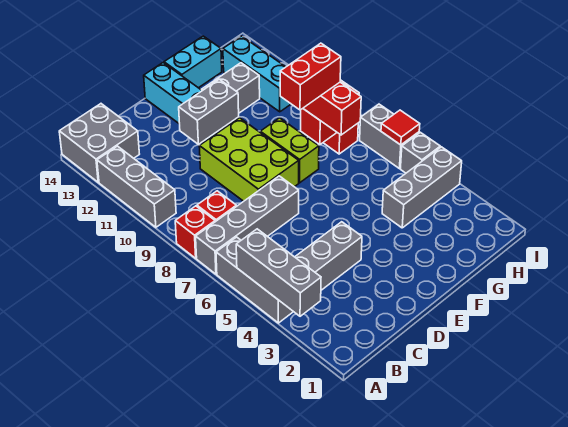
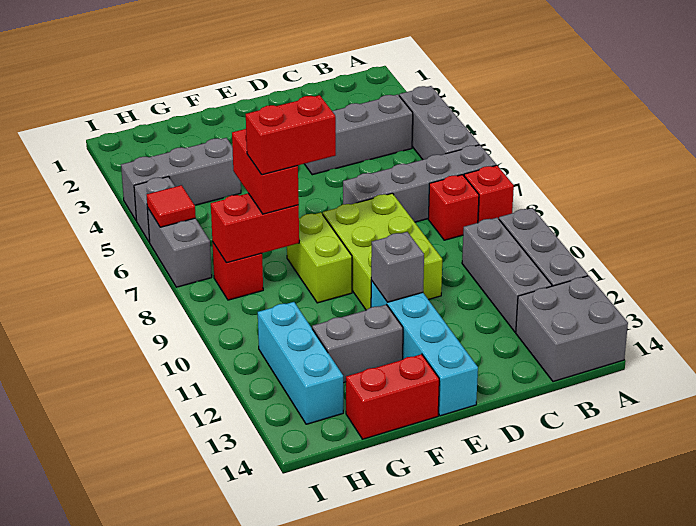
grey brick A3:A5 level 2 -> grey brick B10:B12 level 1
grey brick D11:E11 level 2 -> grey brick E11 level 2
cyan brick F14:G14 level 1 -> red brick F14:G14 level 1

